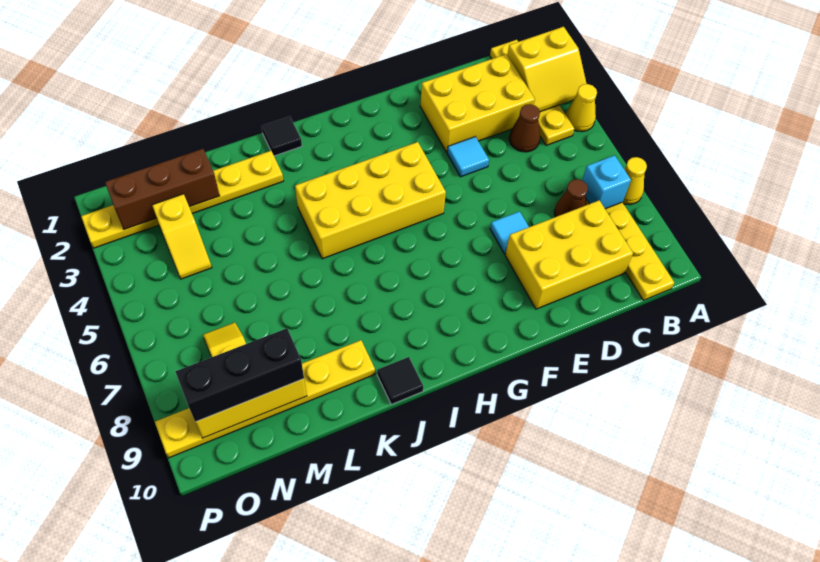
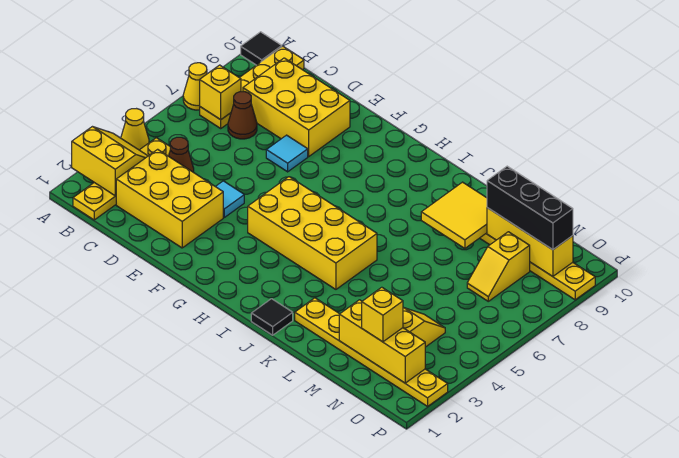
cyan brick B7 level 2 -> yellow brick B7 level 2
black tile J10 level 1 -> black tile A10 level 1
none -> yellow tile K8:L9 level 2
brown brick M2:O2 level 2 -> yellow brick M2:O2 level 2
none -> yellow brick N2 level 3

